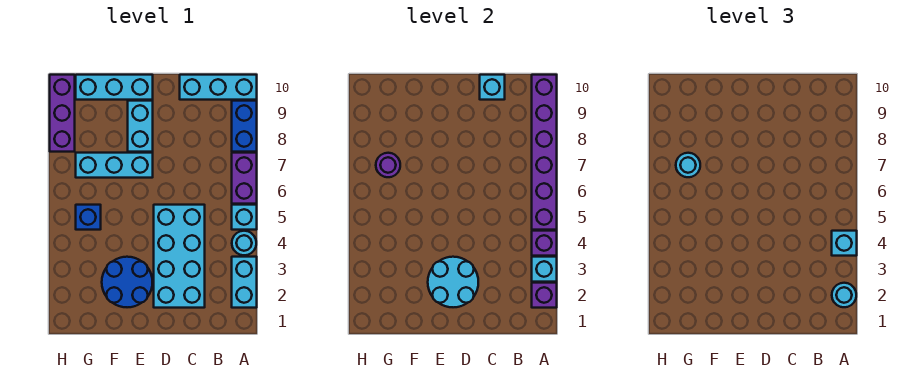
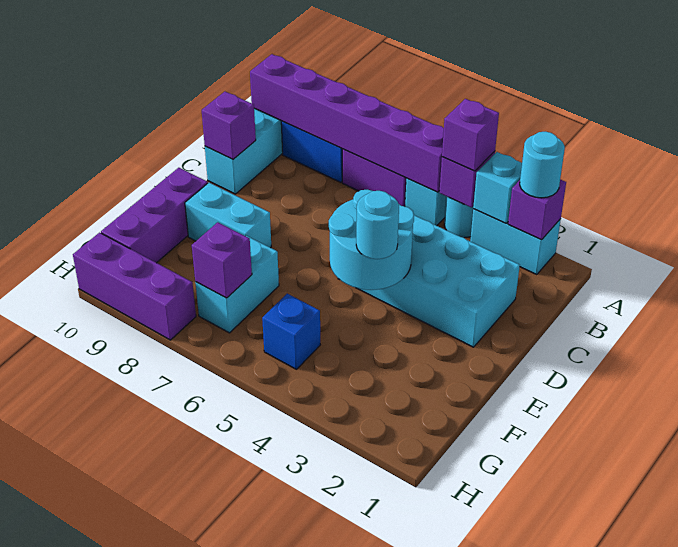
cyan brick A4 level 3 -> purple brick A4 level 3
cyan brick C10 level 2 -> purple brick C10 level 2
cyan round brick D2:E3 level 2 -> cyan round brick D4:E5 level 2
blue round brick E2:F3 level 1 -> none
cyan brick E7:G7 level 1 -> cyan brick F7:G7 level 1
cyan brick E10:G10 level 1 -> purple brick E10:G10 level 1
purple round brick G7 level 2 -> purple brick G7 level 2
cyan round brick G7 level 3 -> cyan round brick E4 level 3

